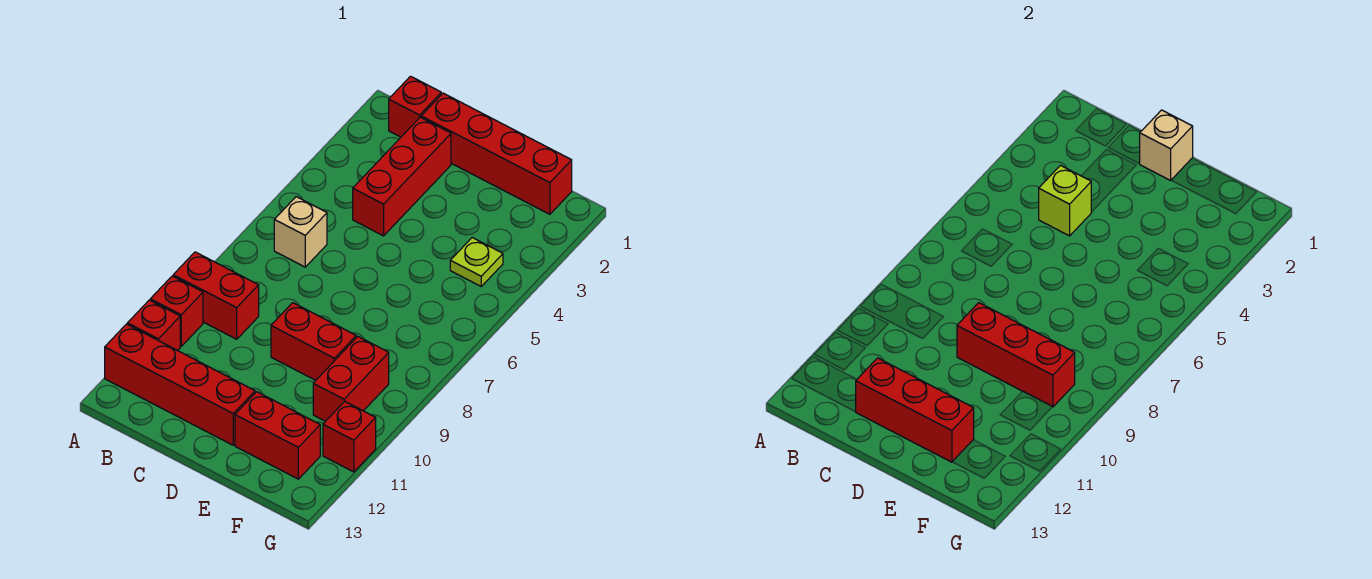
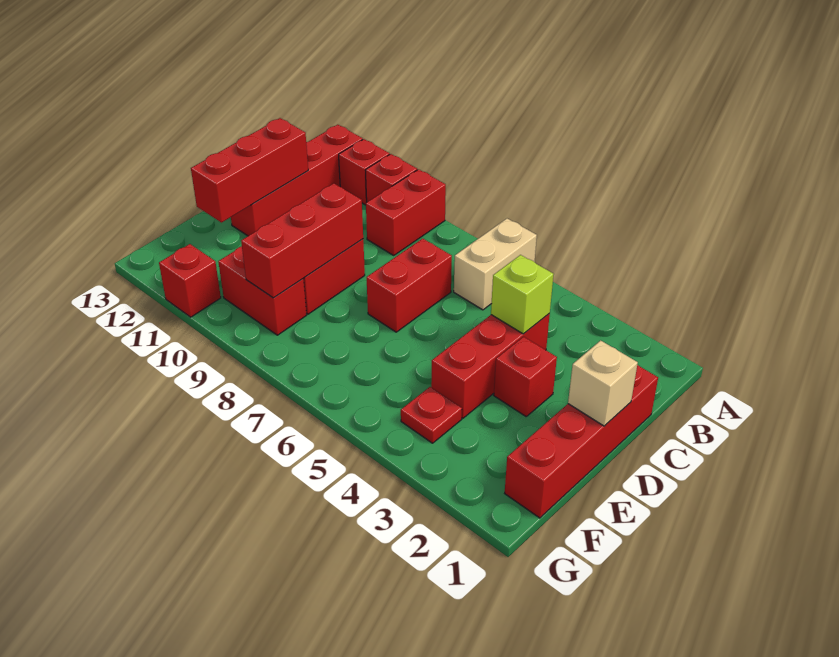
red brick B1 level 1 -> red brick D3 level 1
tan brick B6 level 1 -> tan brick A6:B6 level 1
red brick C2:C4 level 1 -> red brick C4:E4 level 1
red brick E12:F12 level 1 -> red brick C7:D7 level 1
lime plate F4 level 1 -> red plate F4 level 1

